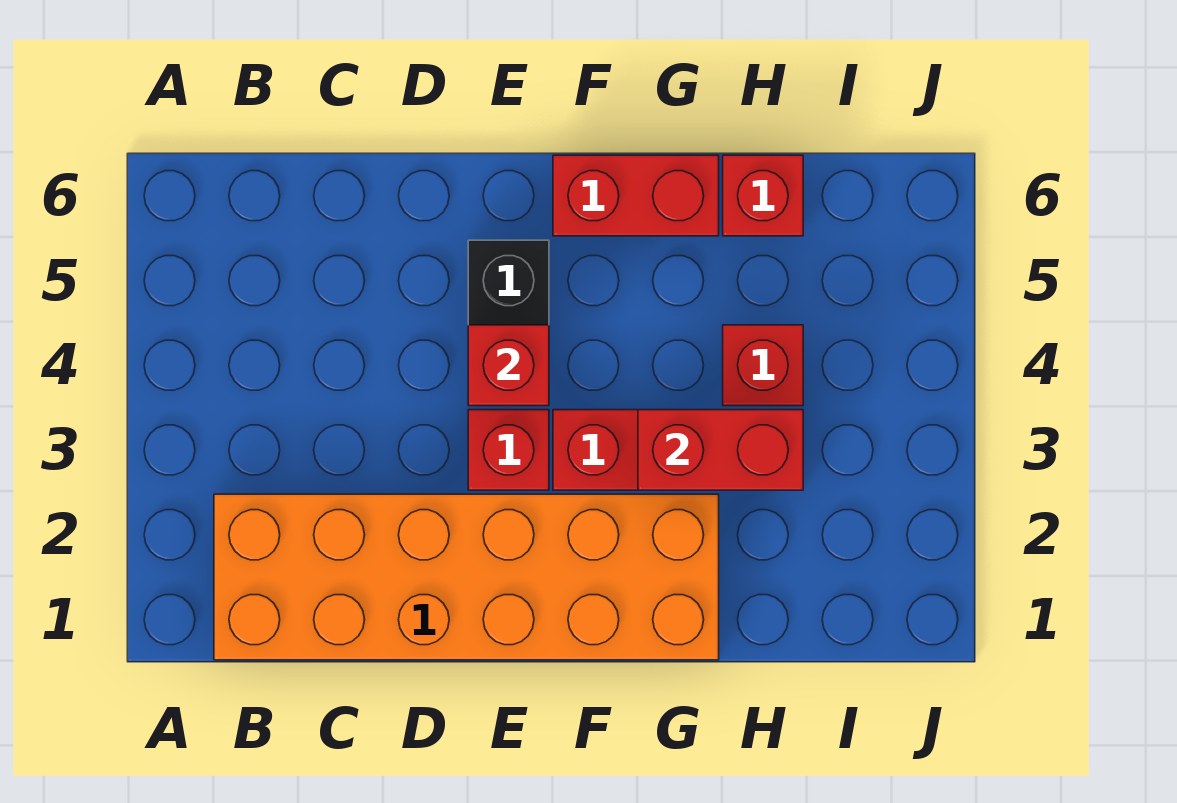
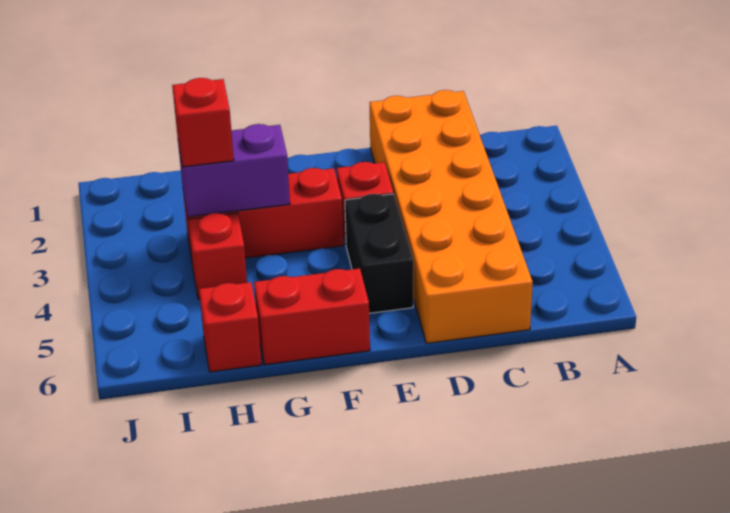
orange brick B1:G2 level 1 -> orange brick C1:D6 level 1
red brick E4 level 2 -> red brick H3 level 3
red brick G3:H3 level 2 -> purple brick G3:H3 level 2

